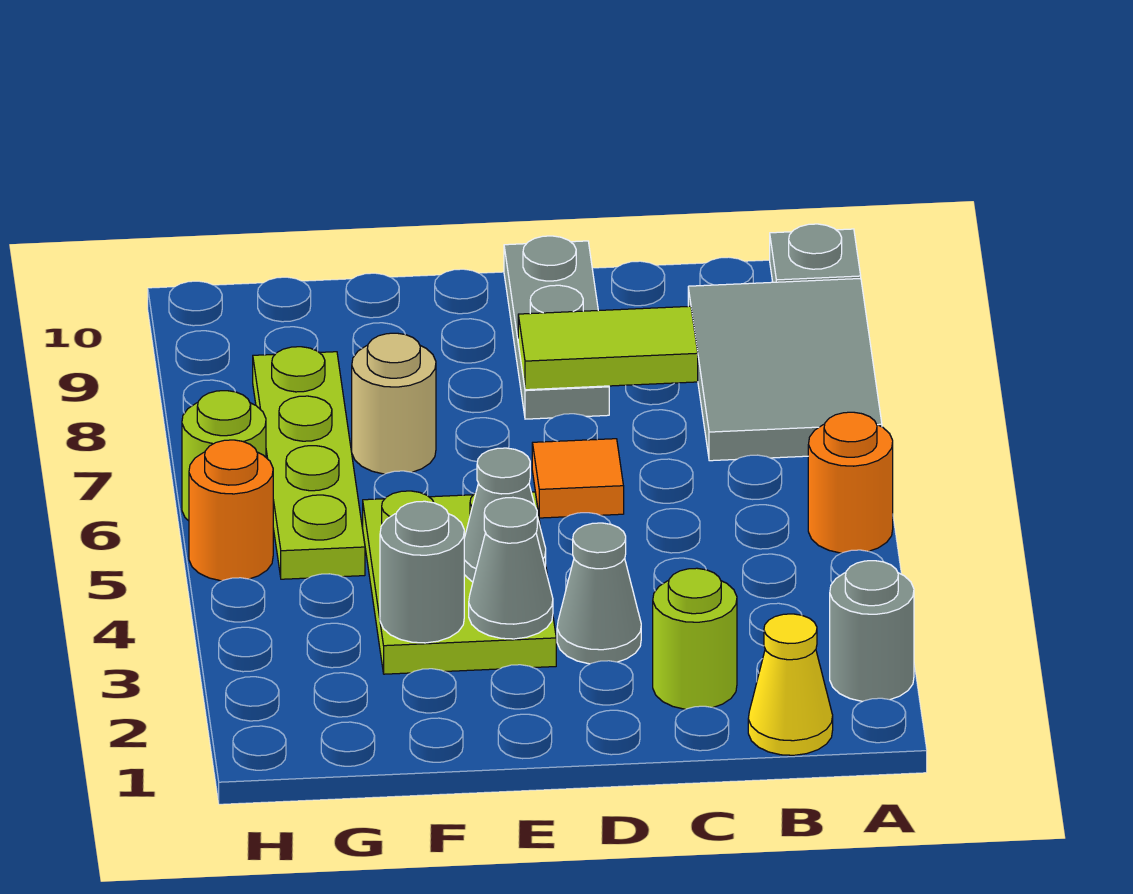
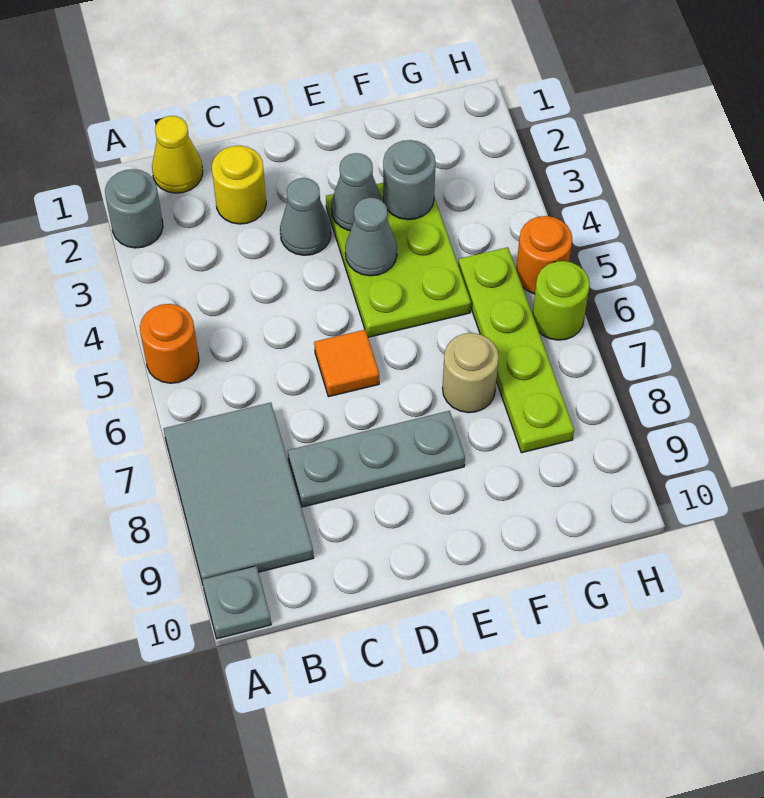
lime round brick C2 level 1 -> yellow round brick C2 level 1
lime tile C8:D8 level 2 -> none
grey plate D8:D10 level 1 -> grey plate C8:E8 level 1

